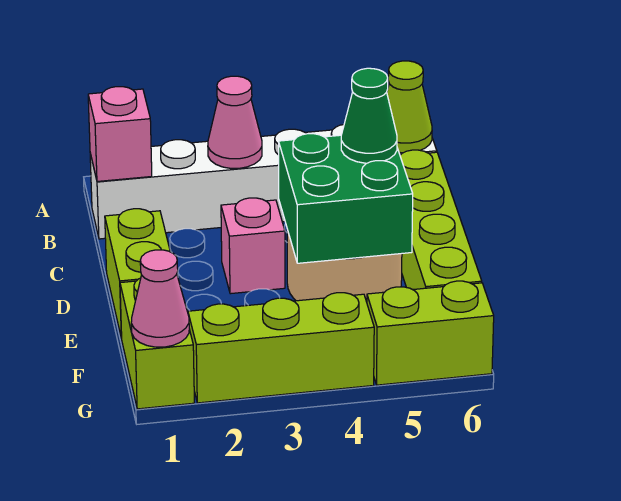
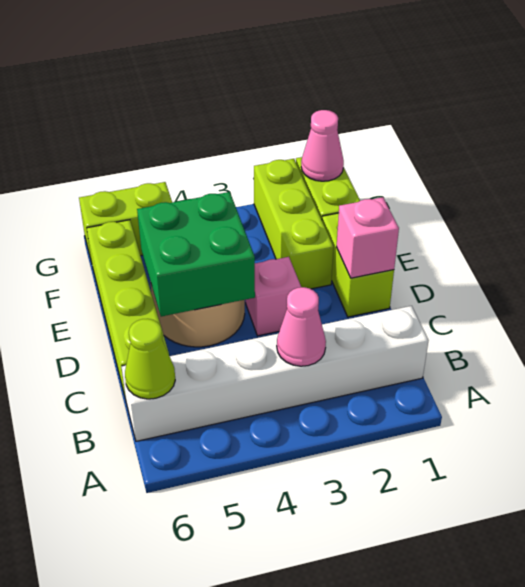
pink brick B1 level 2 -> pink brick D1 level 2
green cone D5 level 3 -> none
lime brick G2:G4 level 1 -> lime brick E2:G2 level 1

